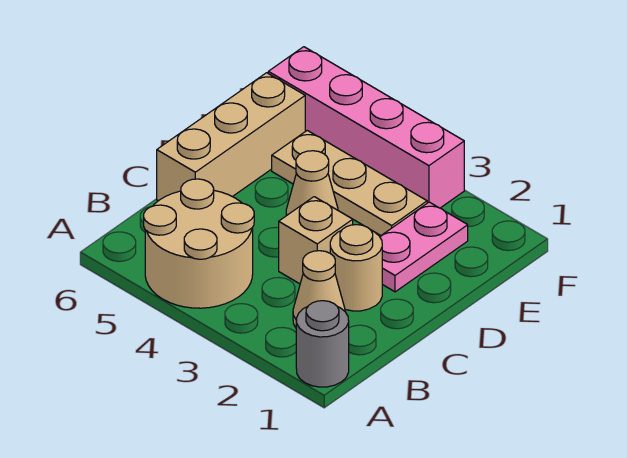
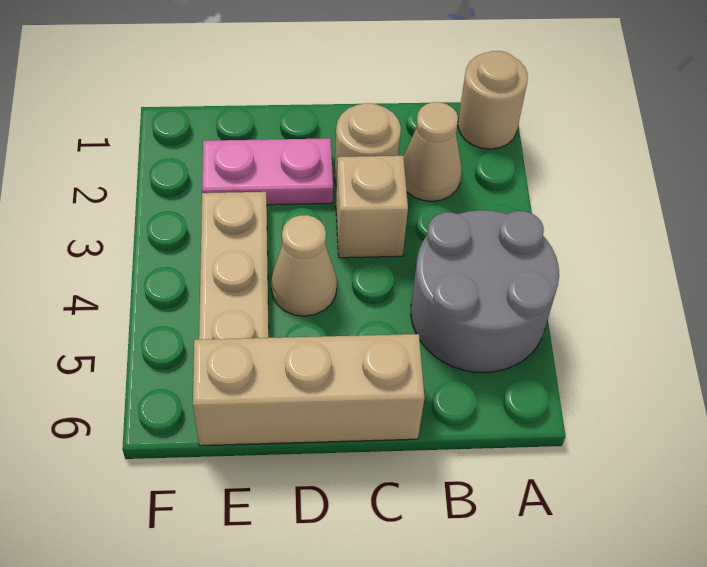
grey round brick A1 level 1 -> tan round brick A1 level 1
tan round brick A4:B5 level 1 -> grey round brick A4:B5 level 1
pink brick F3:F6 level 1 -> none

